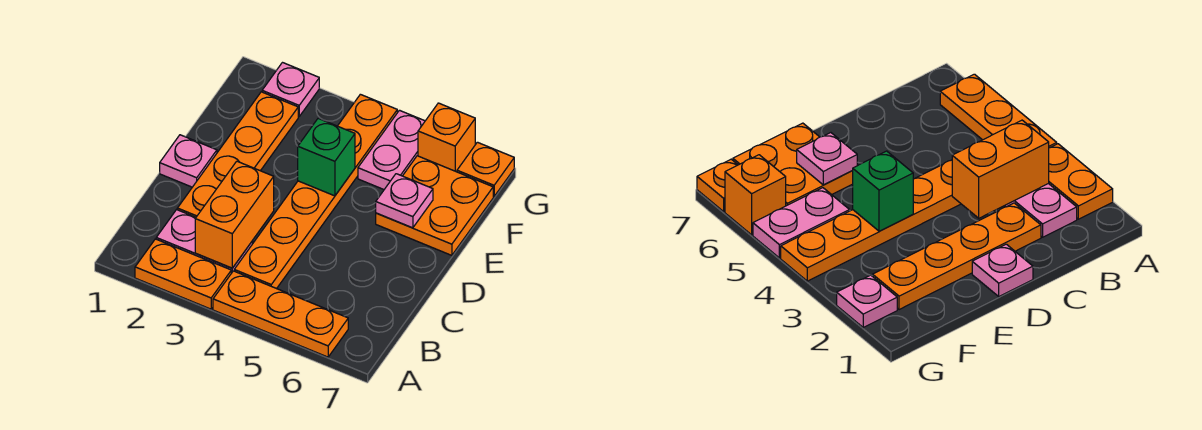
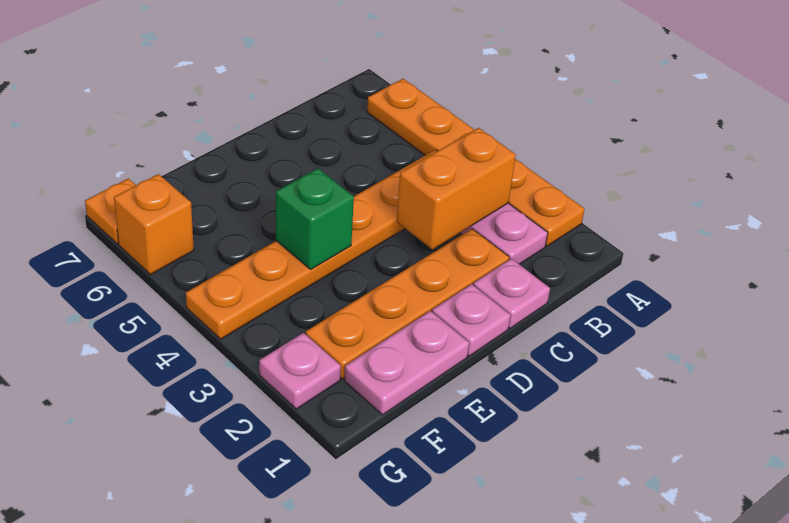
orange plate E6:F7 level 1 -> none
pink plate E6 level 2 -> pink plate C1 level 1
pink plate F5:G5 level 1 -> pink plate E1:F1 level 1

